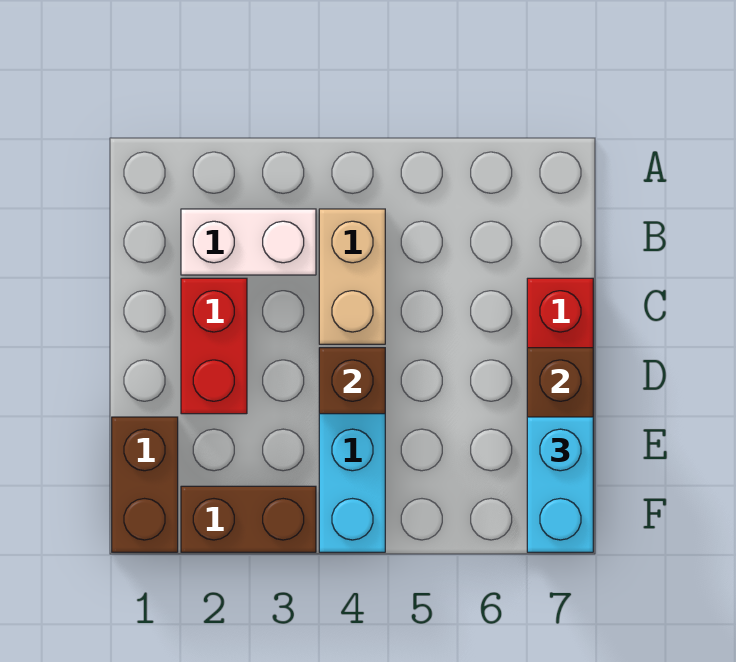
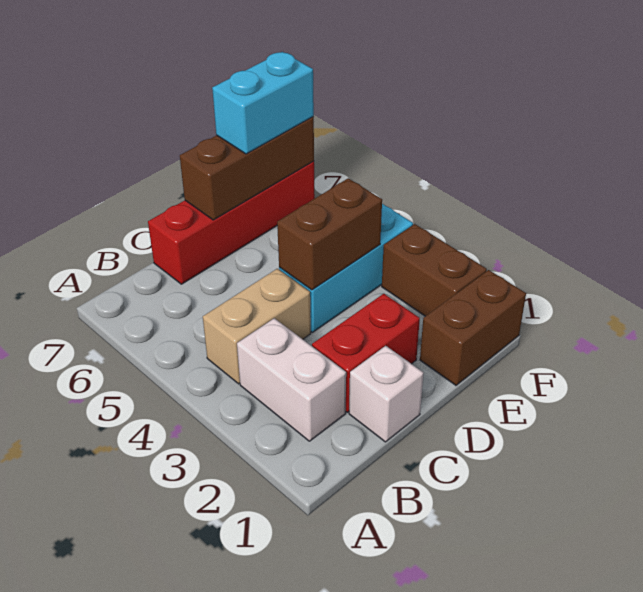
none -> white brick C1 level 1
brown brick D4 level 2 -> brown brick D4:E4 level 2

